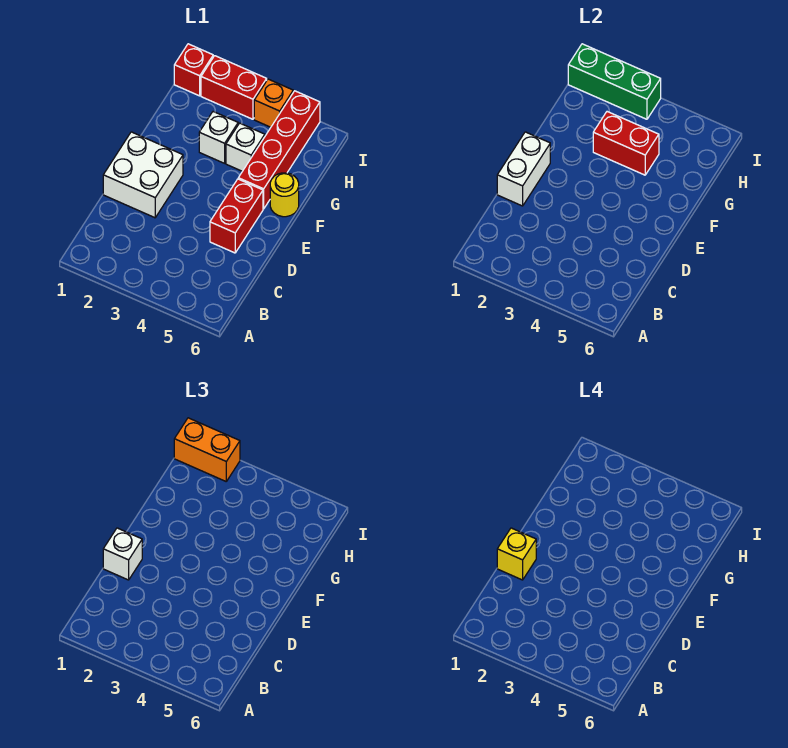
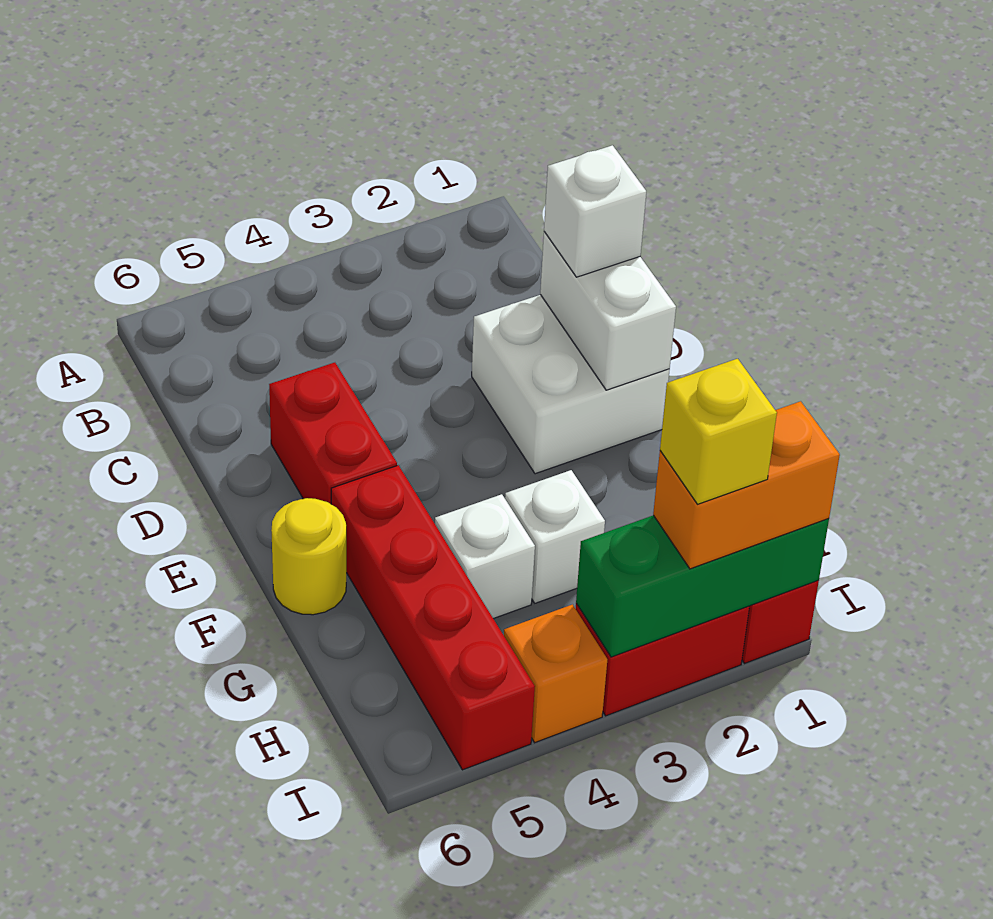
yellow brick D1 level 4 -> yellow brick I2 level 4
red brick G3:G4 level 2 -> none

